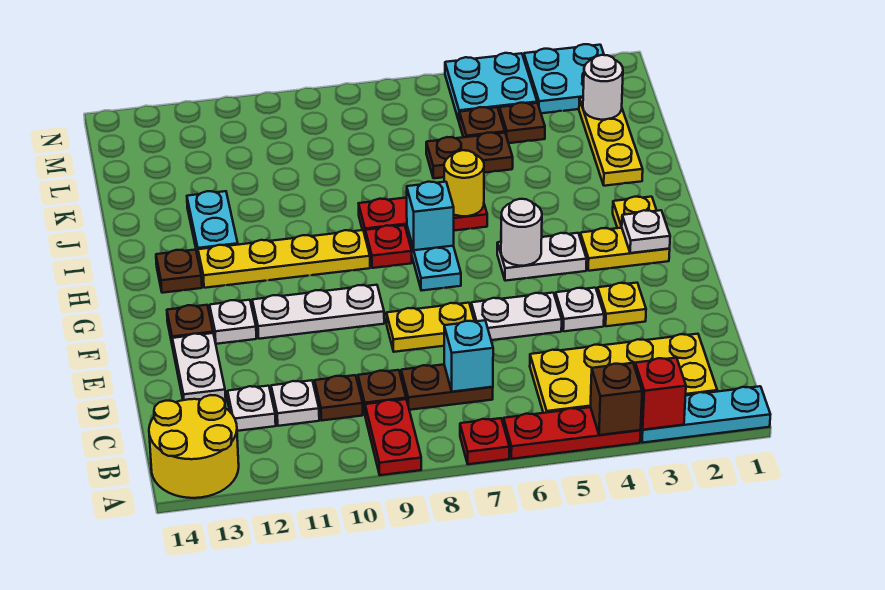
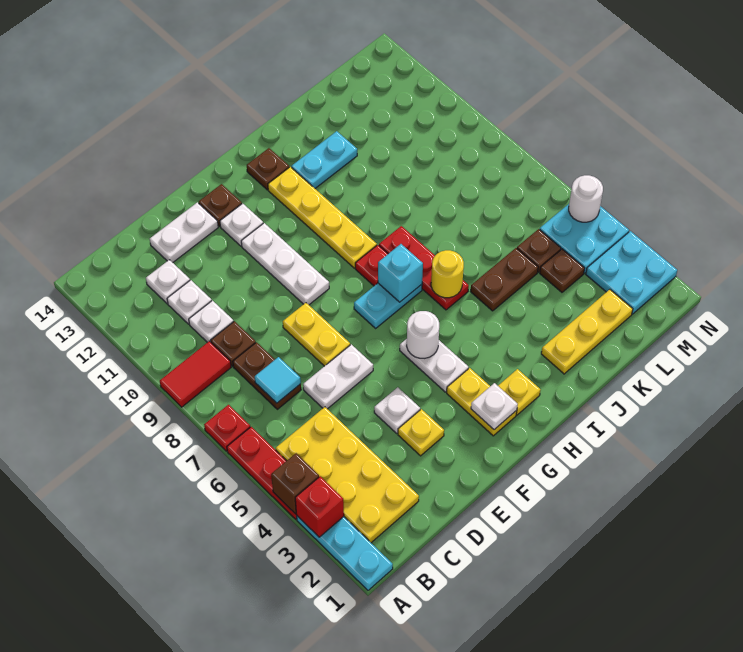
red plate A9:B9 level 1 -> red tile A9:B9 level 1
yellow round brick A13:B14 level 1 -> none
cyan brick C7 level 2 -> cyan tile C7 level 2
brown plate C10 level 1 -> white plate C10 level 1
white plate E5:E6 level 1 -> white plate D6:E6 level 1
brown plate K5:K6 level 1 -> brown plate J5:K5 level 1
white round brick L2 level 2 -> white round brick N5 level 2

